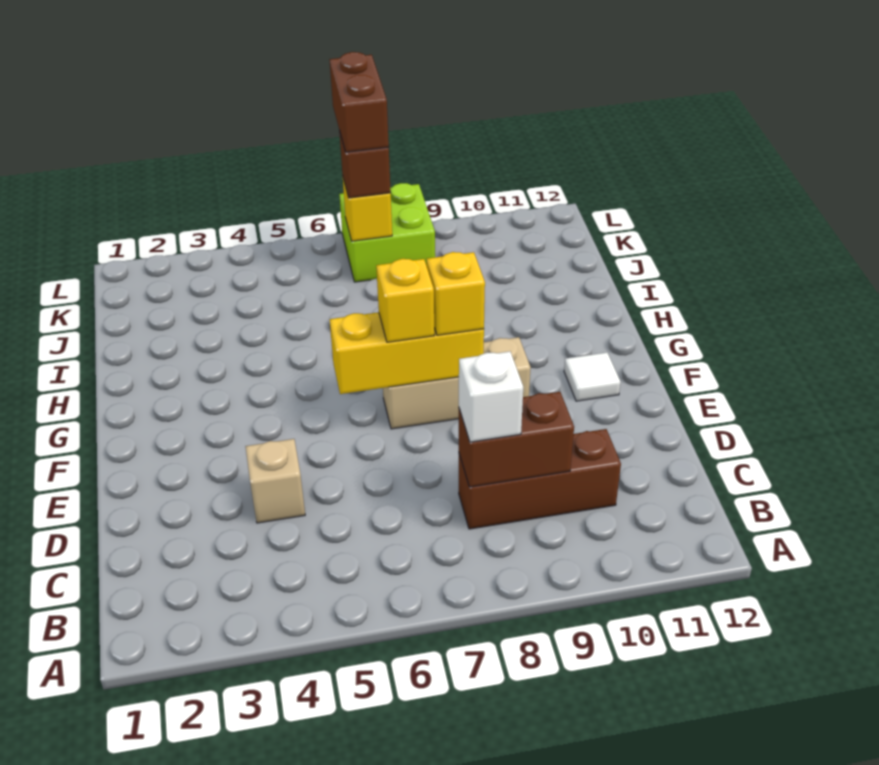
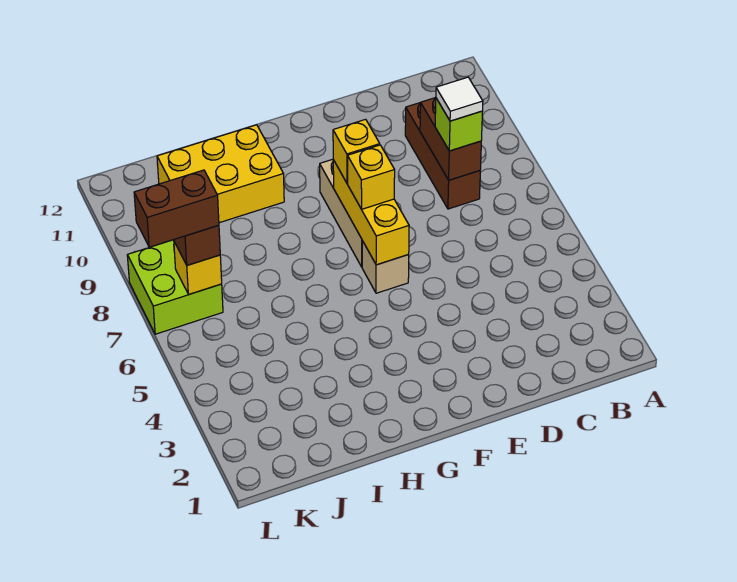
white brick C8 level 3 -> lime brick C8 level 3
tan brick D4 level 1 -> tan brick F6 level 1
white tile F11 level 1 -> white tile C8 level 4
none -> yellow brick H10:J11 level 1

